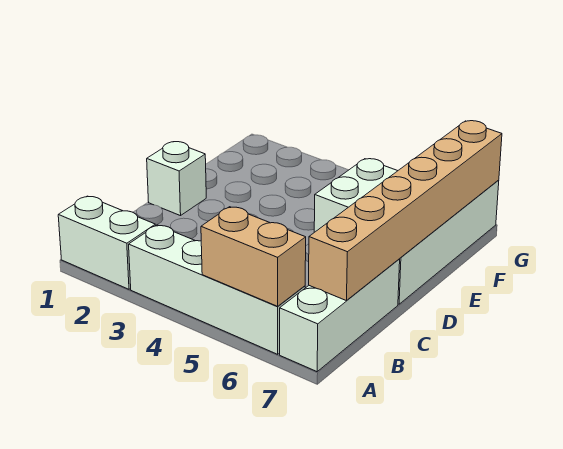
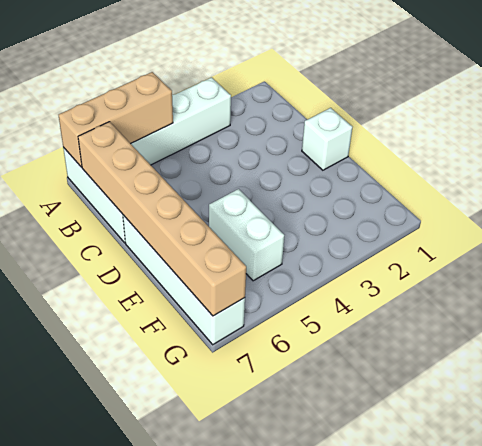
white brick A1:A2 level 1 -> none
tan brick A5:A6 level 2 -> tan brick A5:A7 level 2

